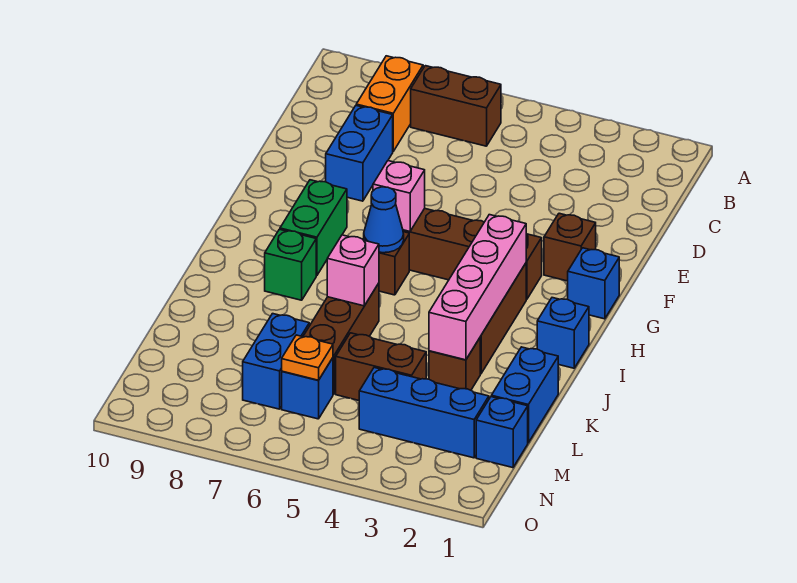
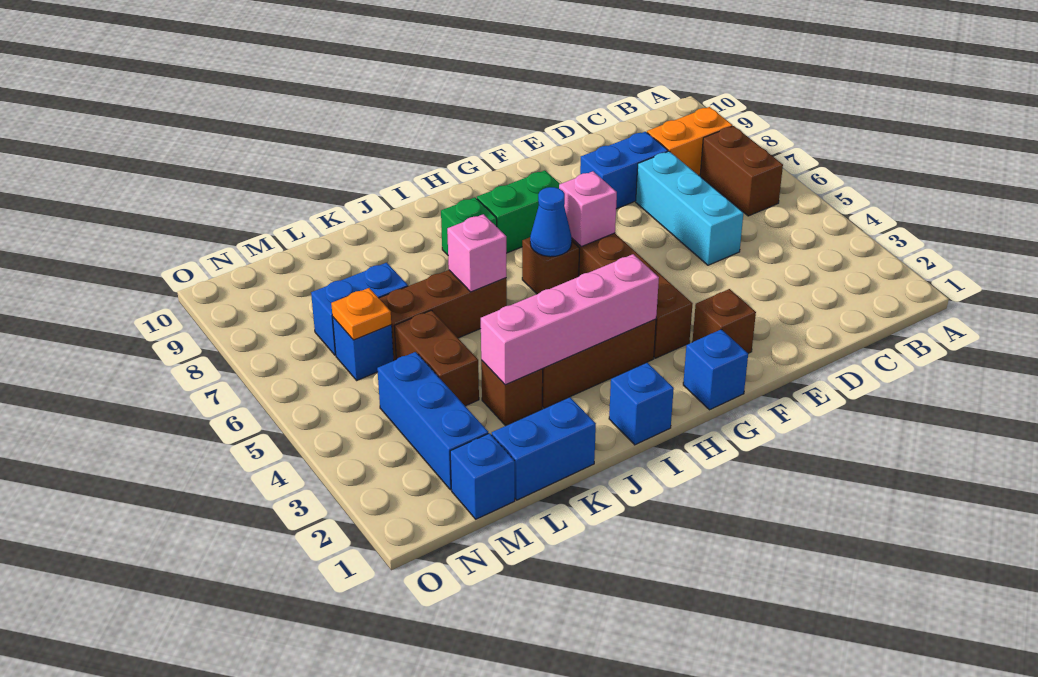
none -> cyan brick D5:D7 level 1

